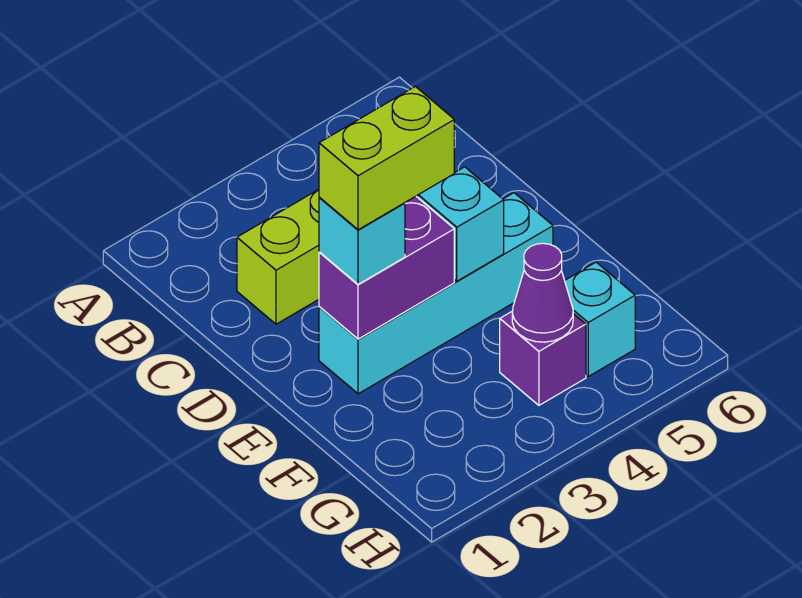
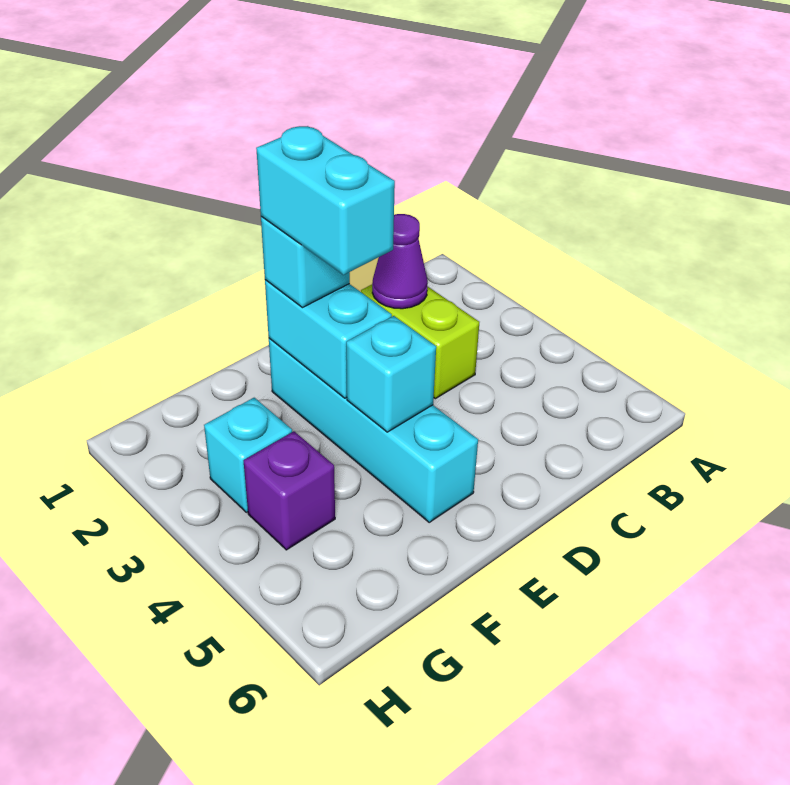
purple brick E2:E3 level 2 -> cyan brick E2:E3 level 2
lime brick E2:E3 level 4 -> cyan brick E2:E3 level 4
purple cone G4 level 2 -> purple cone C2 level 2
cyan brick G5 level 1 -> cyan brick G3 level 1

